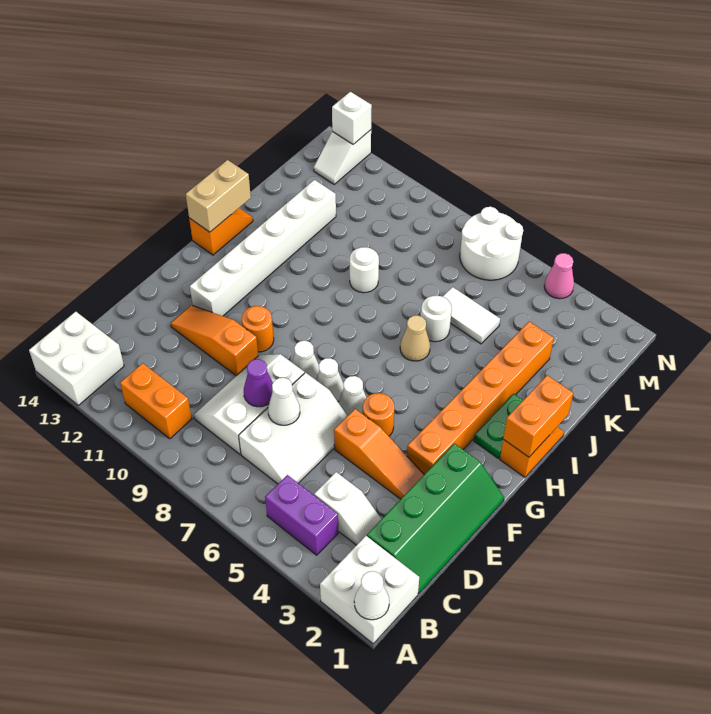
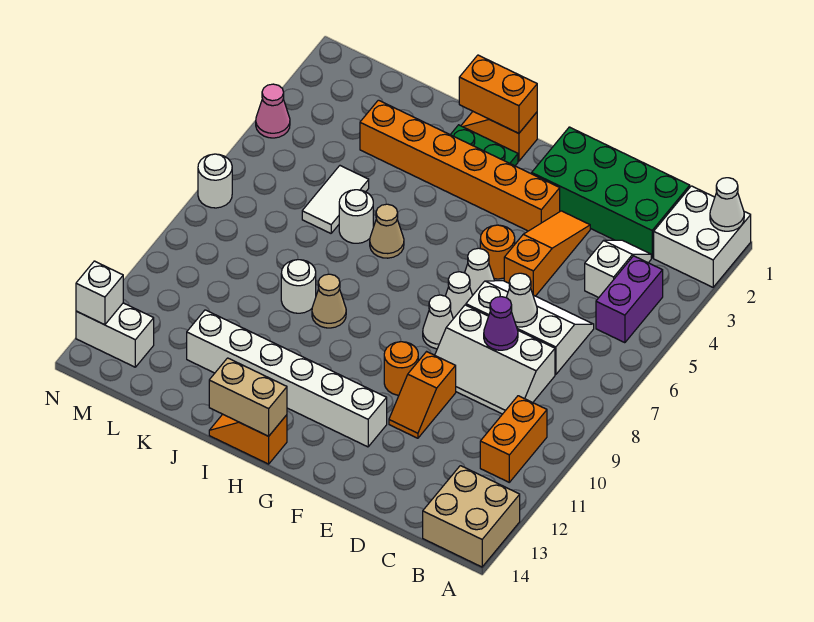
white brick A13:B14 level 1 -> tan brick A13:B14 level 1
green slope C1:F2 level 1 top 2 -> green brick C1:F2 level 1
orange slope E10:E12 level 1 top 10 -> orange slope E10:E11 level 1 top 10
none -> tan cone I9 level 1
white round brick M6:N7 level 1 -> white round brick N7 level 1
white slope M13:N13 level 1 top N -> white brick M13:N13 level 1

